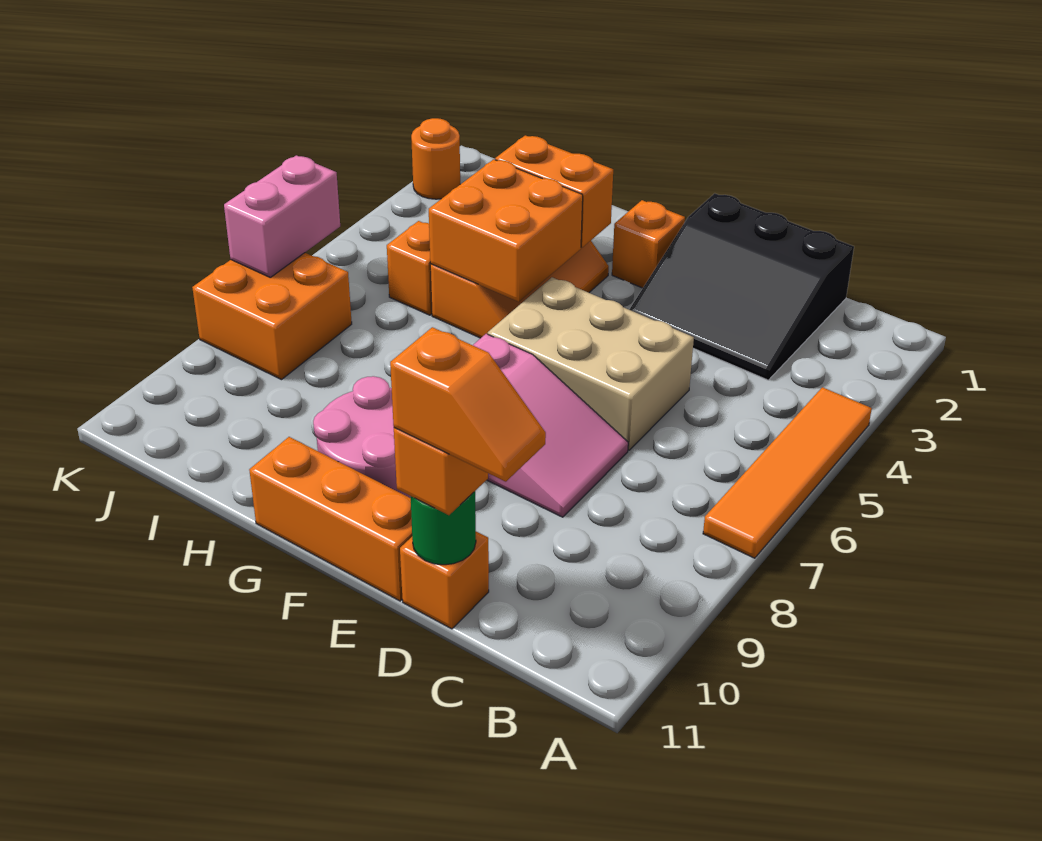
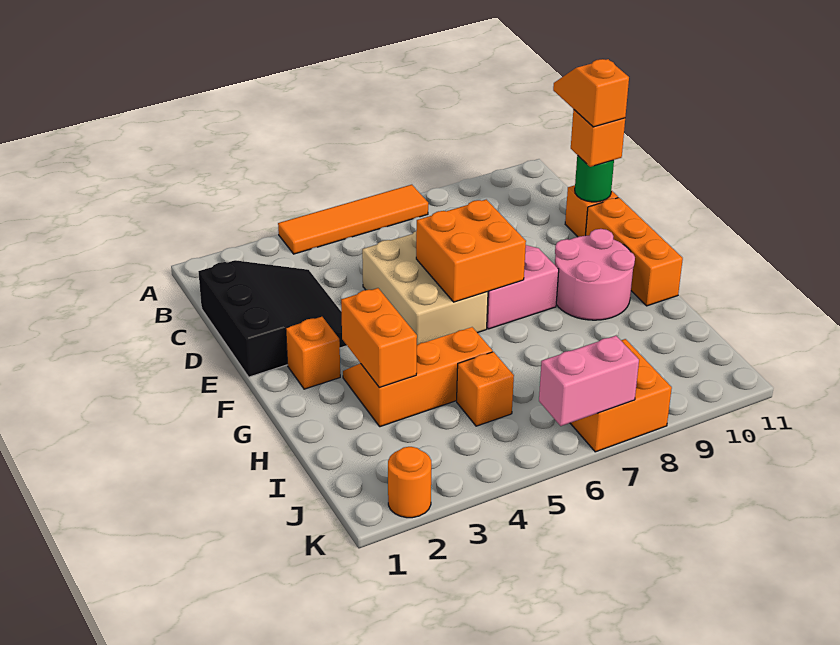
orange brick G4:H5 level 2 -> orange brick E6:F7 level 2

